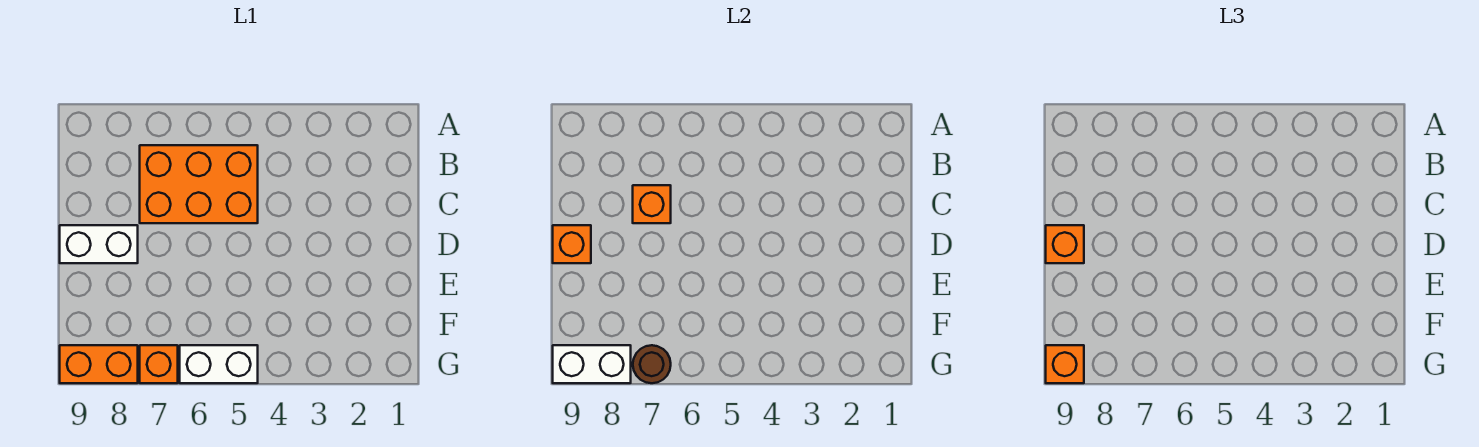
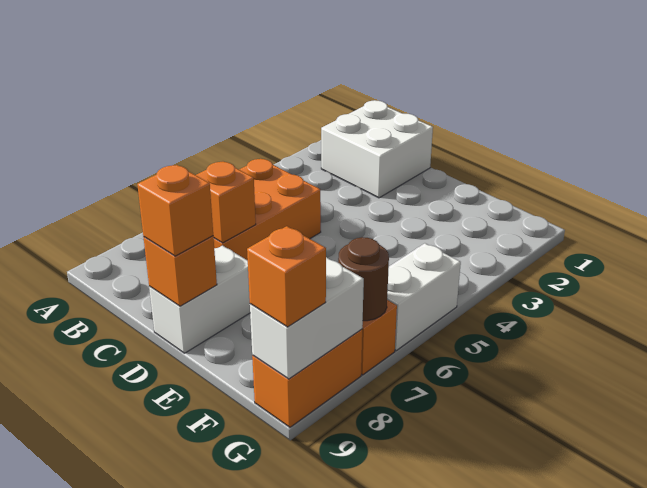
none -> white brick B1:C2 level 1

